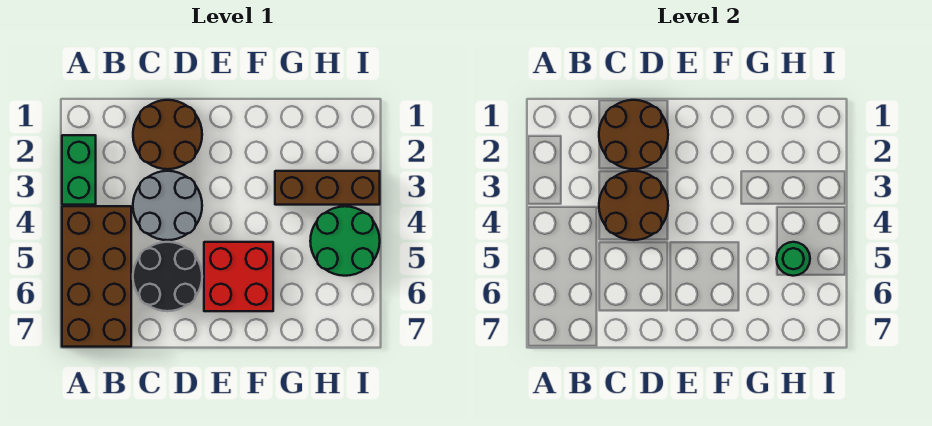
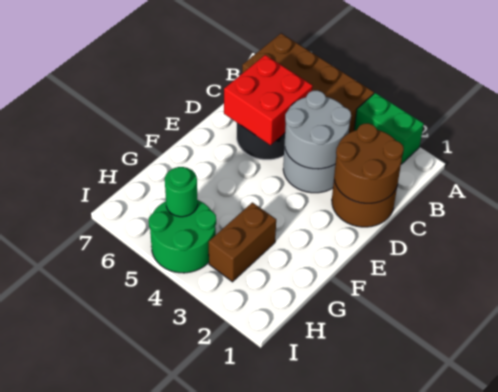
brown round brick C3:D4 level 2 -> grey round brick C3:D4 level 2
red brick E5:F6 level 1 -> red brick C5:D6 level 2
brown brick G3:I3 level 1 -> brown brick G3:H3 level 1

